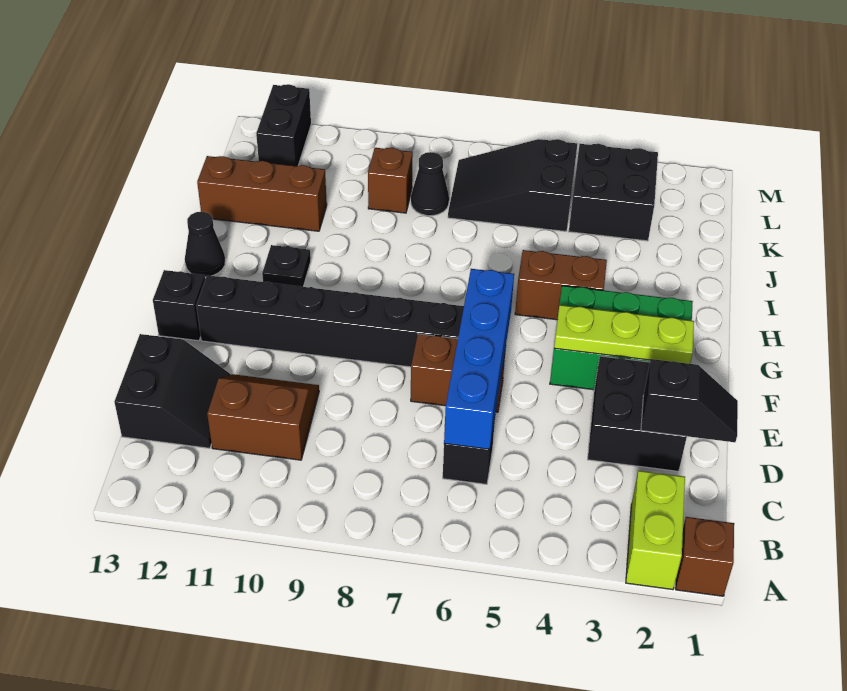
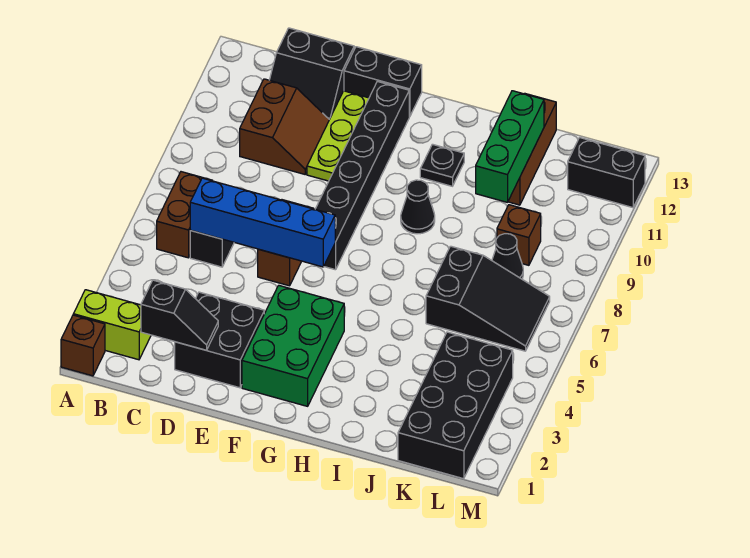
black slope D1:D2 level 2 top 2 -> black slope C2:D2 level 2 top C
lime plate F2:F4 level 2 -> lime plate E10:E12 level 1
black brick F13 level 1 -> black brick E13:F13 level 1
brown brick H4:H5 level 1 -> brown brick B6:B7 level 1
black cone H13 level 1 -> black cone H9 level 1
none -> green brick J10:J12 level 2
black brick K3:L4 level 1 -> black brick K1:L4 level 1
black slope K5:L7 level 1 top 5 -> black slope J6:L7 level 1 top J

